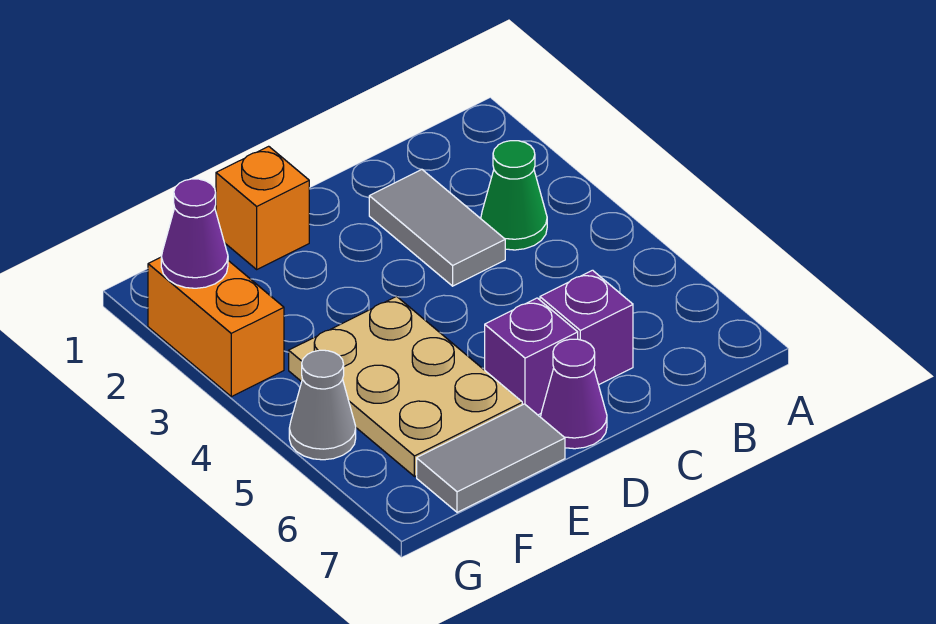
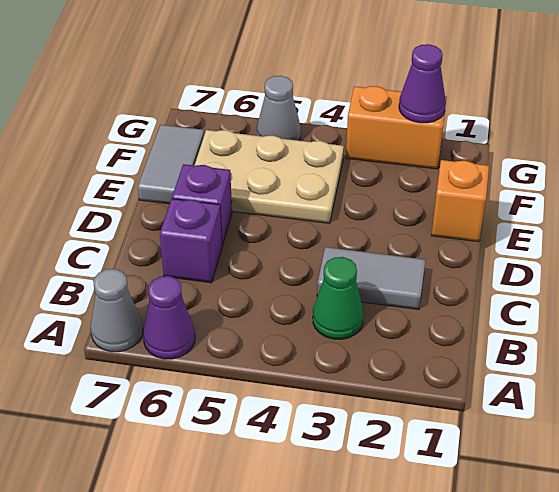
none -> grey cone A7 level 1
purple cone D7 level 1 -> purple cone A6 level 1

